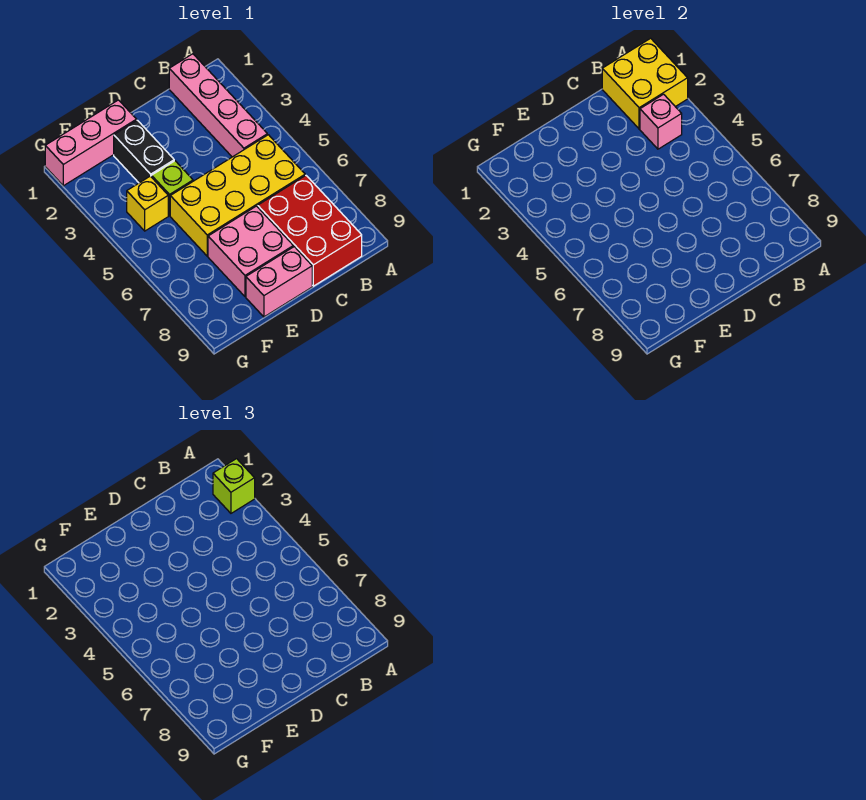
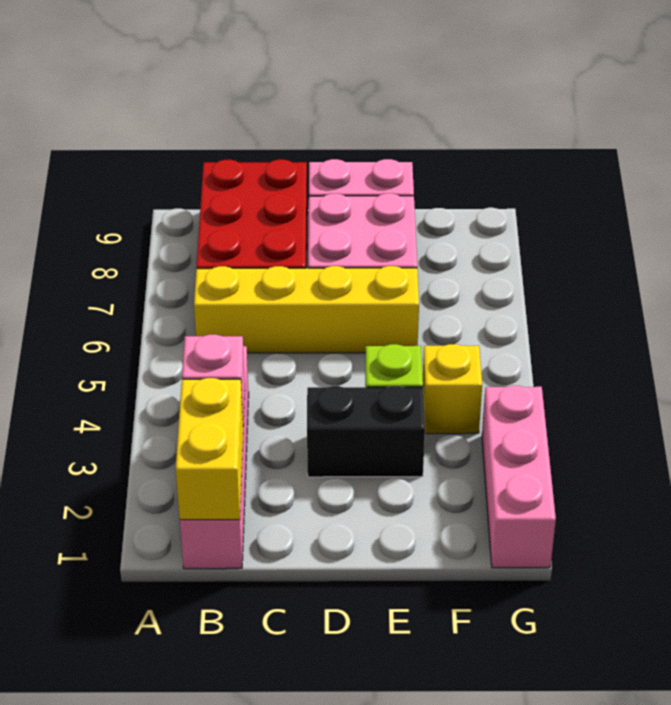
yellow brick A1:B2 level 2 -> yellow brick B1:B2 level 2
lime brick A2 level 3 -> none
yellow brick B5:E6 level 1 -> yellow brick B6:E6 level 1
pink brick E1:G1 level 1 -> pink brick G1:G3 level 1
black brick E2:E3 level 1 -> black brick D3:E3 level 1

